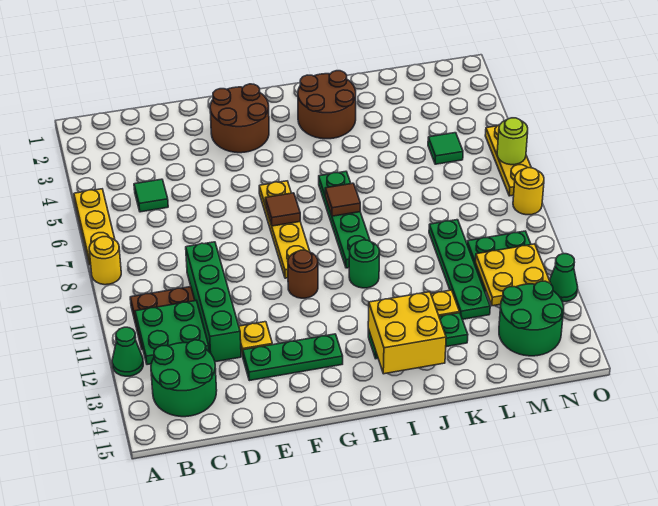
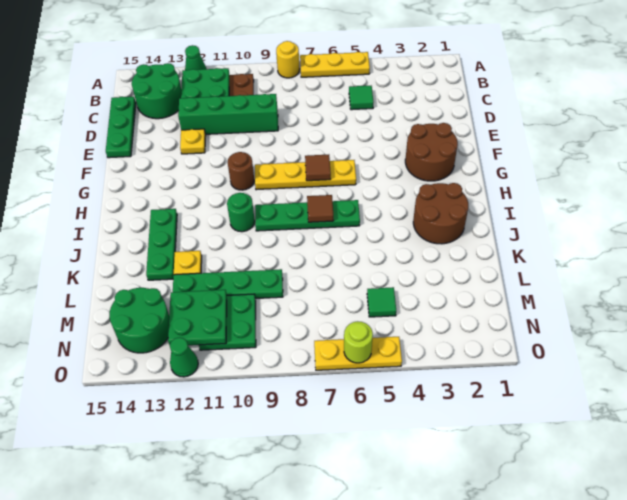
green plate E13:G13 level 1 -> green plate C15:E15 level 1
yellow brick I13:J14 level 2 -> none
yellow plate M11:N12 level 2 -> green plate M11:N12 level 2
yellow round brick O8 level 1 -> none

